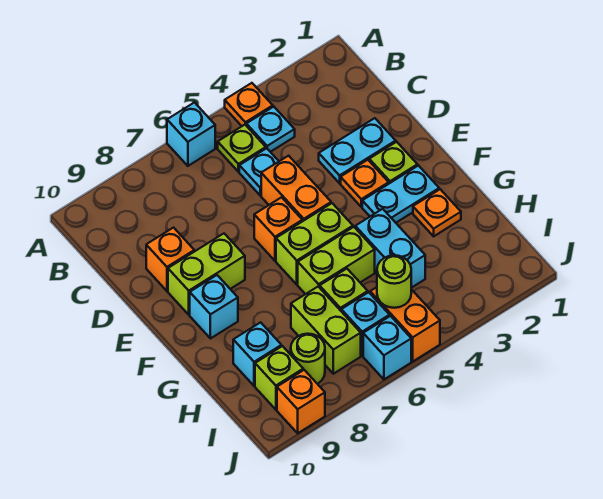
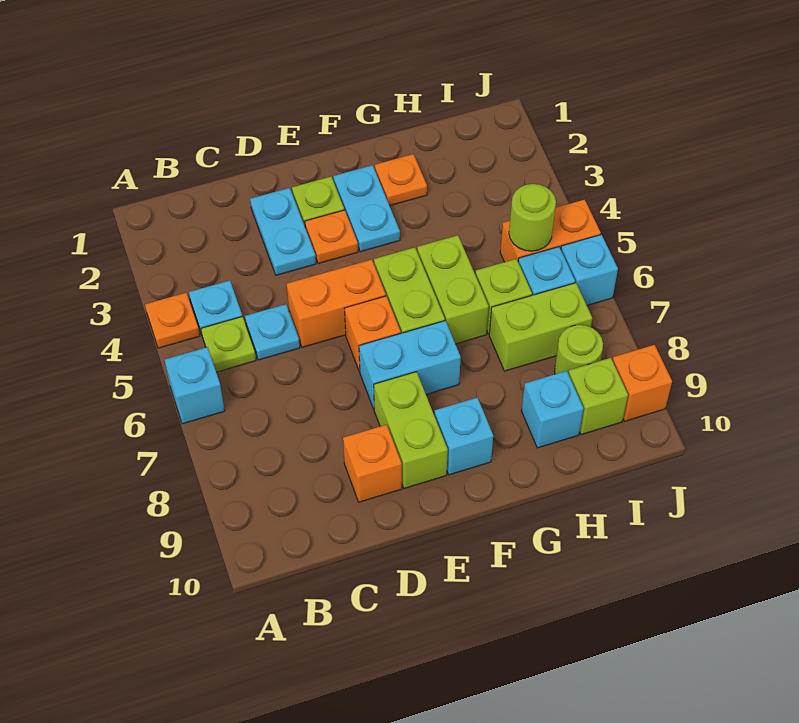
cyan brick G4:H4 level 1 -> cyan brick E7:F7 level 1

